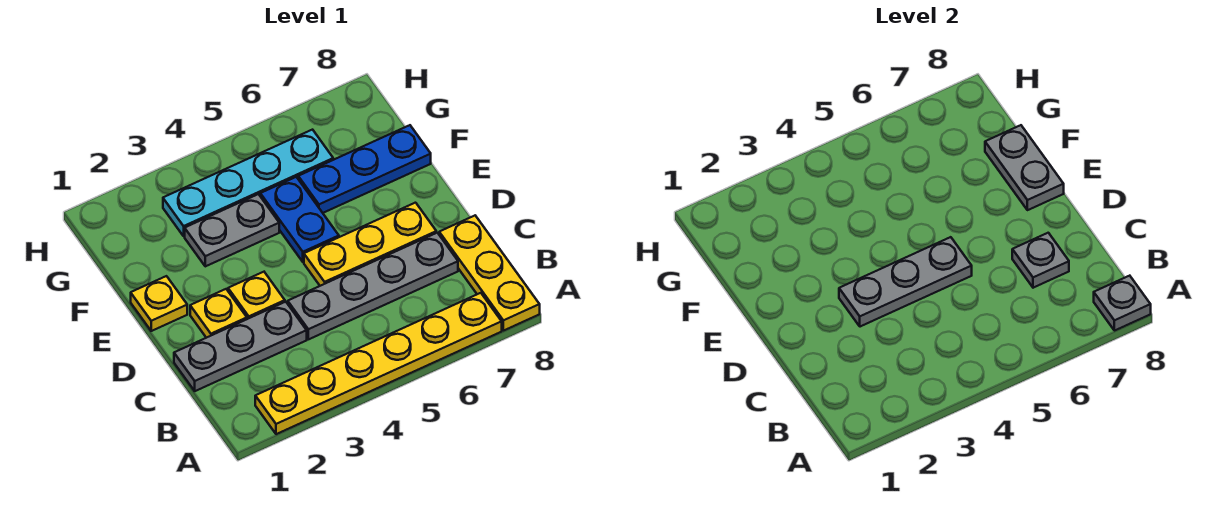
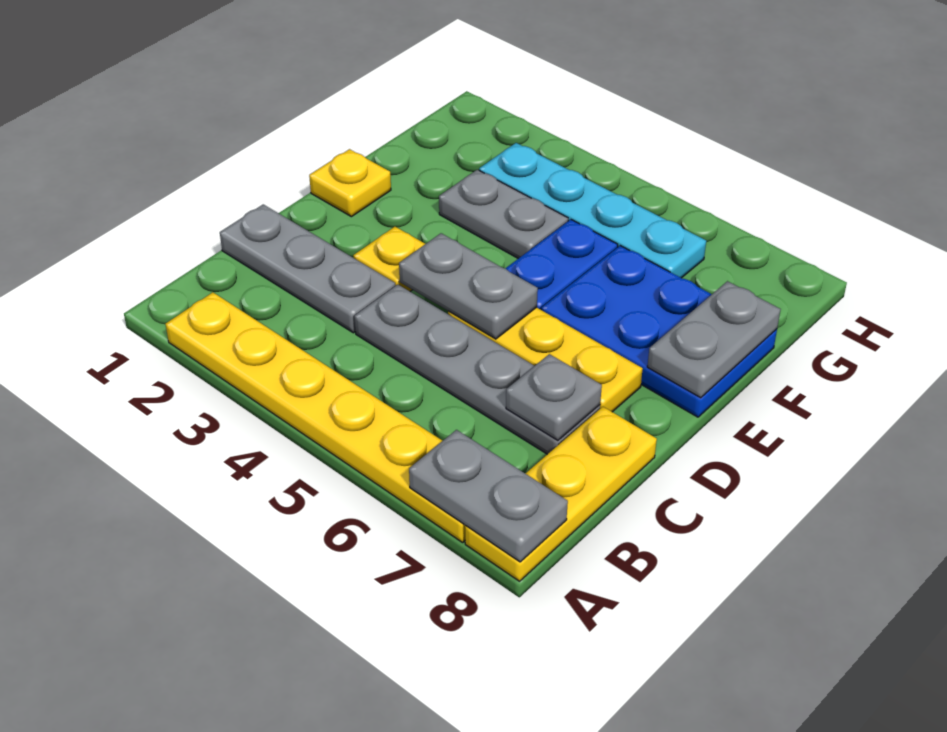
grey plate A8 level 2 -> grey plate A7:A8 level 2
yellow plate D2 level 1 -> none
grey plate D3:D5 level 2 -> grey plate D4:D5 level 2
blue plate F6:F8 level 1 -> blue plate E6:F8 level 1

